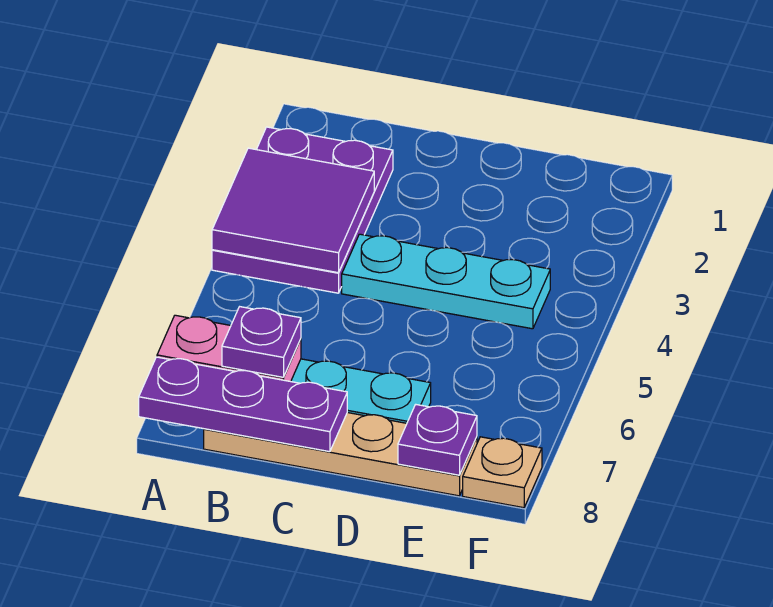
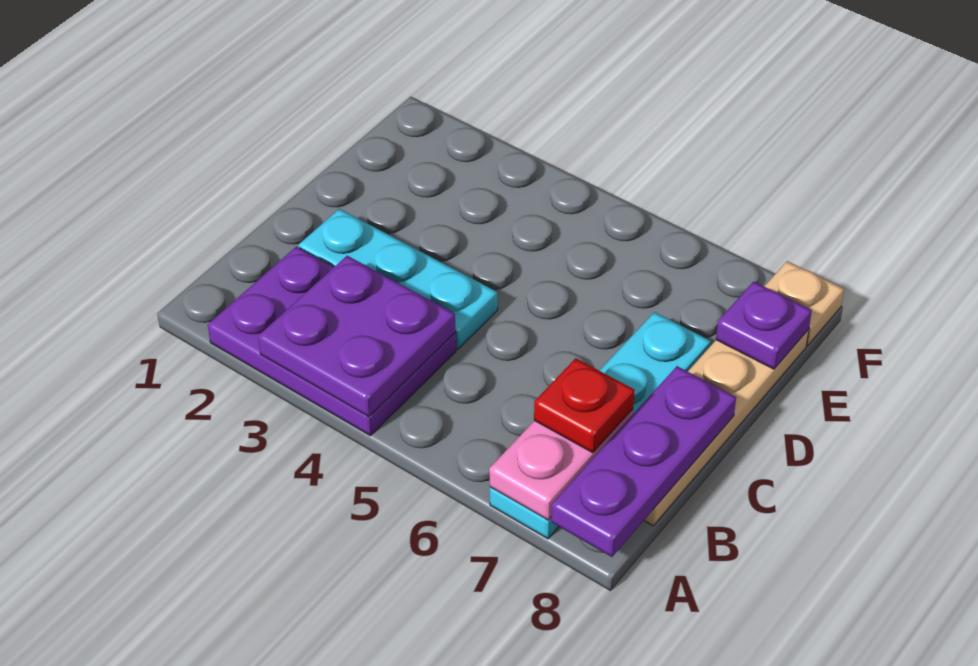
purple tile A3:B4 level 2 -> purple plate A3:B4 level 2
purple plate B7 level 3 -> red plate B7 level 3
cyan plate C4:E4 level 1 -> cyan plate C2:C4 level 1

